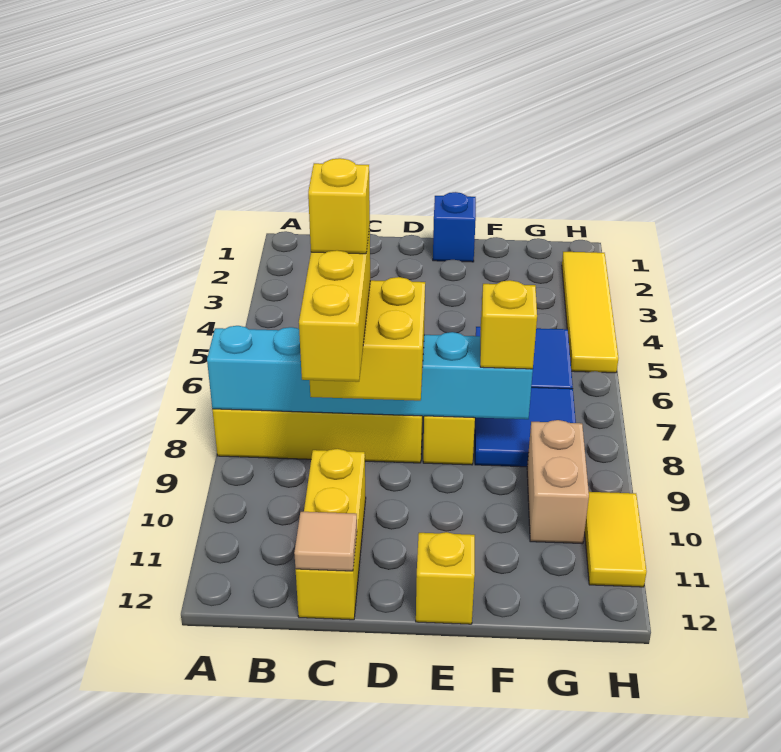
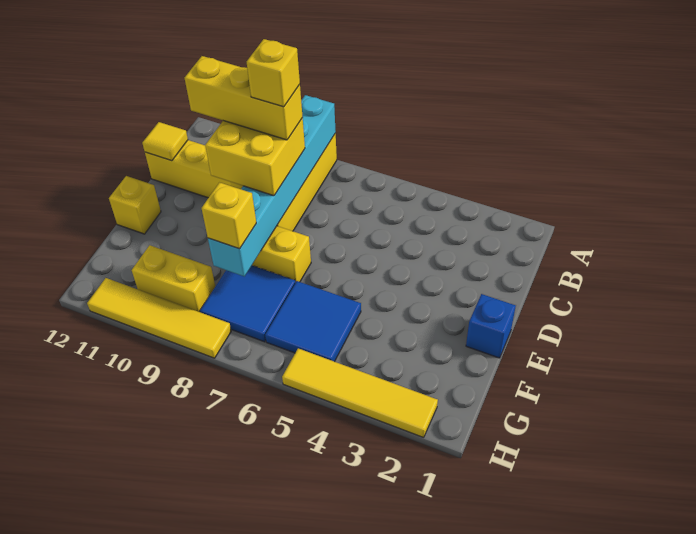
tan tile C12 level 2 -> yellow tile C12 level 2
tan brick G9:G10 level 1 -> yellow brick G9:G10 level 1
yellow tile H10:H11 level 1 -> yellow tile H8:H11 level 1

